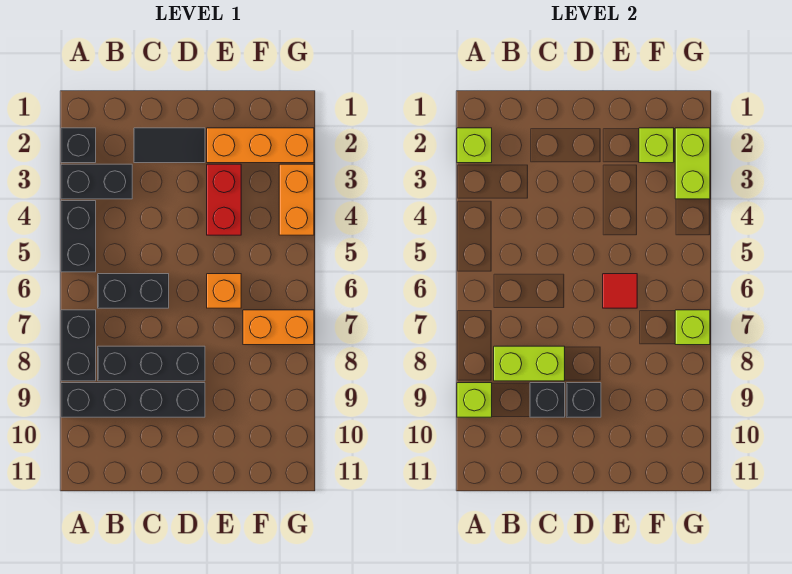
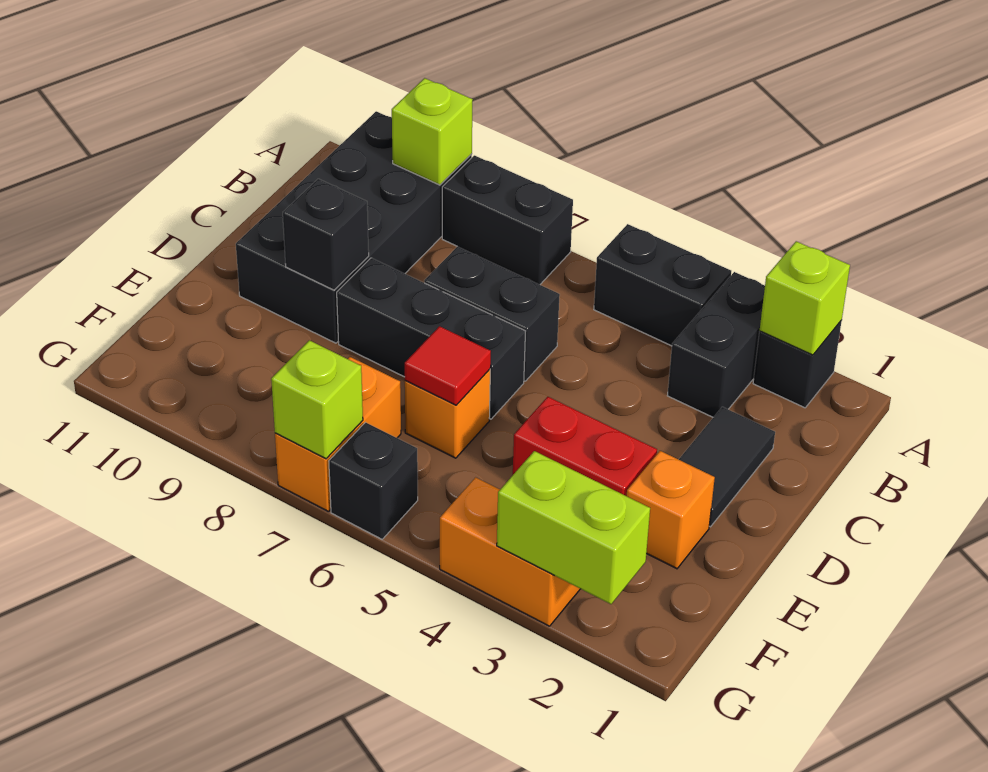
black brick A9:D9 level 1 -> black brick A9:D10 level 1
black brick B6:C6 level 1 -> black brick C6:C7 level 1
black brick B8:D8 level 1 -> black brick D6:D8 level 1
lime brick B8:C8 level 2 -> none
black brick C9 level 2 -> black brick G6 level 1
orange brick E2:G2 level 1 -> orange brick E2 level 1
lime brick F2 level 2 -> none

